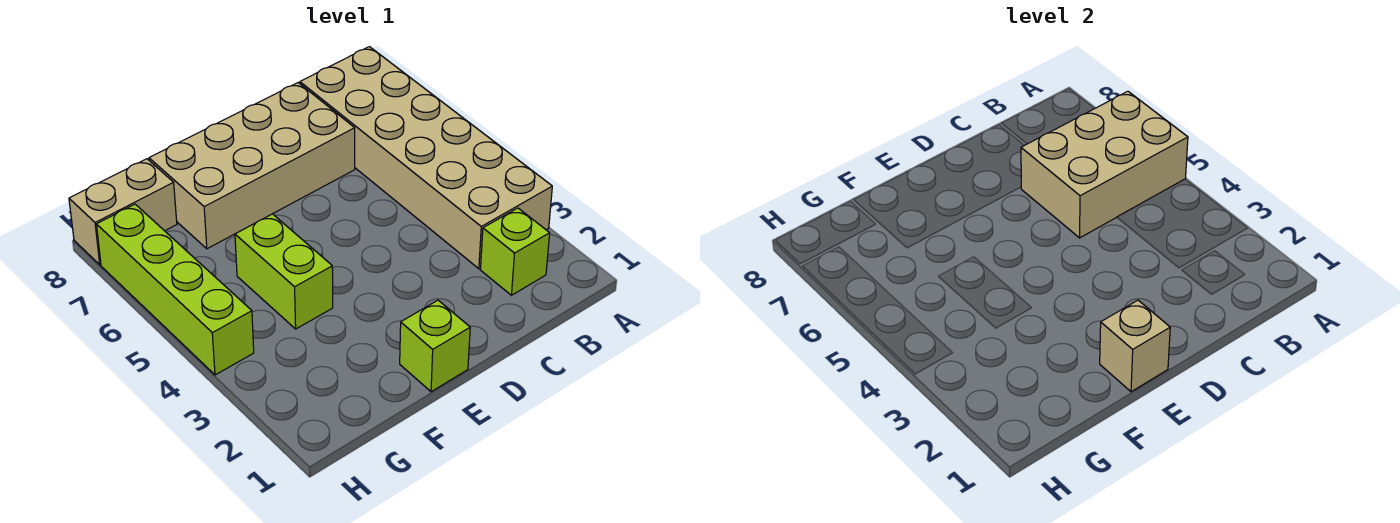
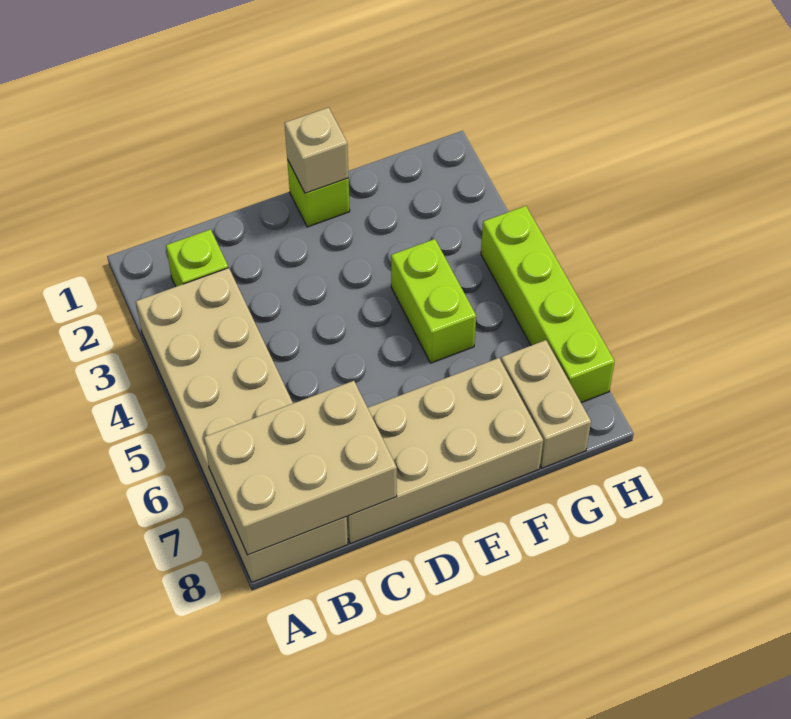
tan brick A5:C6 level 2 -> tan brick A7:C8 level 2
tan brick G8:H8 level 1 -> tan brick G7:G8 level 1

